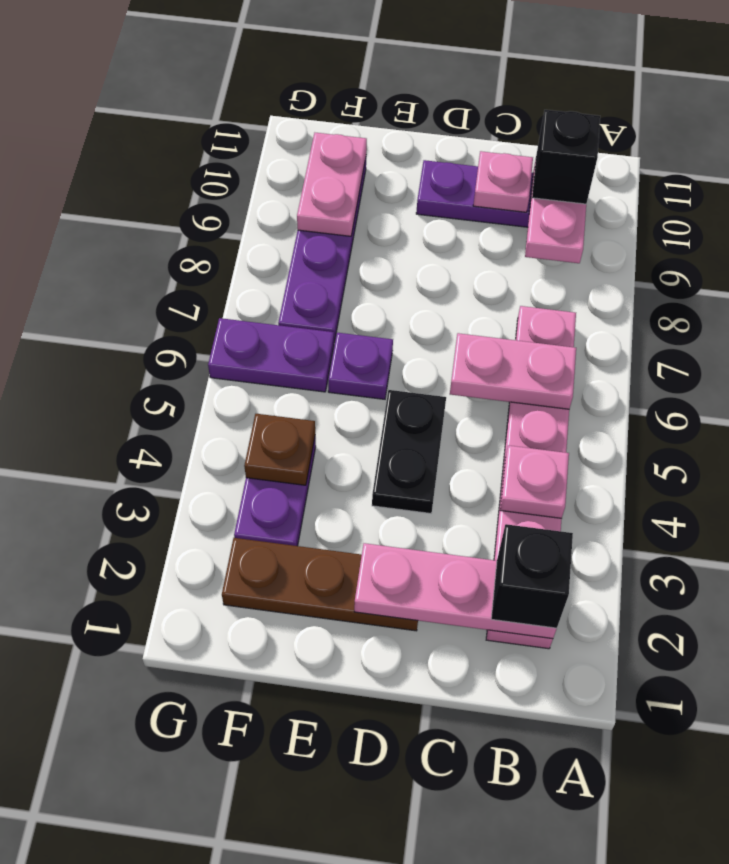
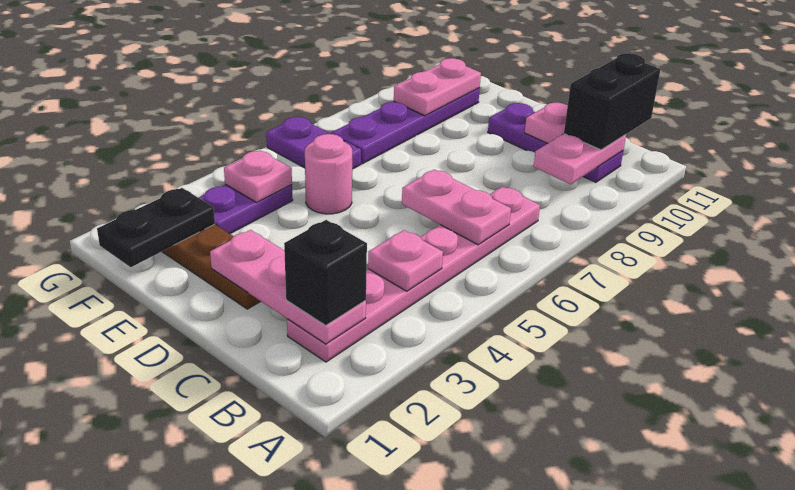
black brick B10 level 3 -> black brick B10:B11 level 3
black plate D4:D5 level 1 -> black plate F1:F2 level 2
none -> pink round brick E5 level 1
purple plate E6 level 1 -> none
brown plate F4 level 2 -> pink plate F4 level 2

